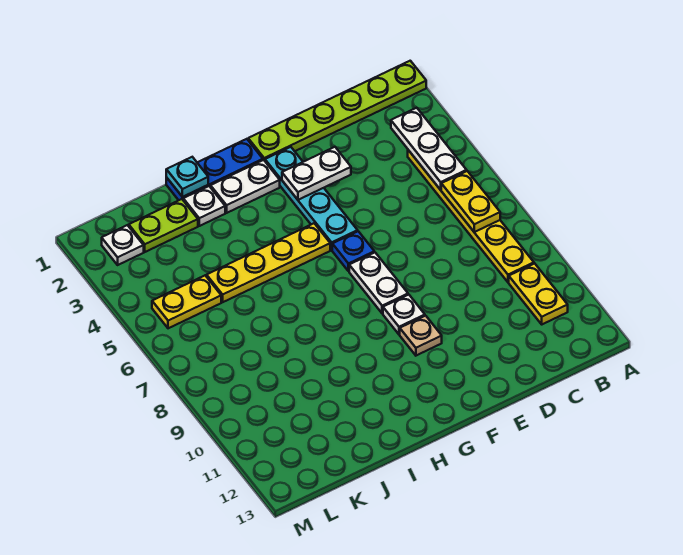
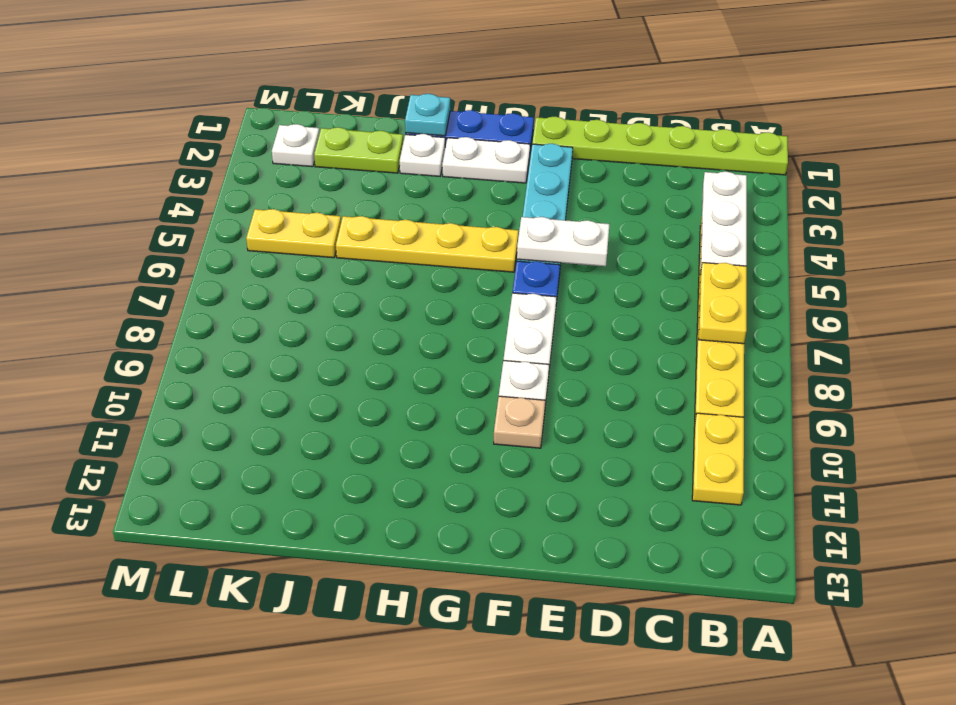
white plate E3:F3 level 2 -> white plate E5:F5 level 2

